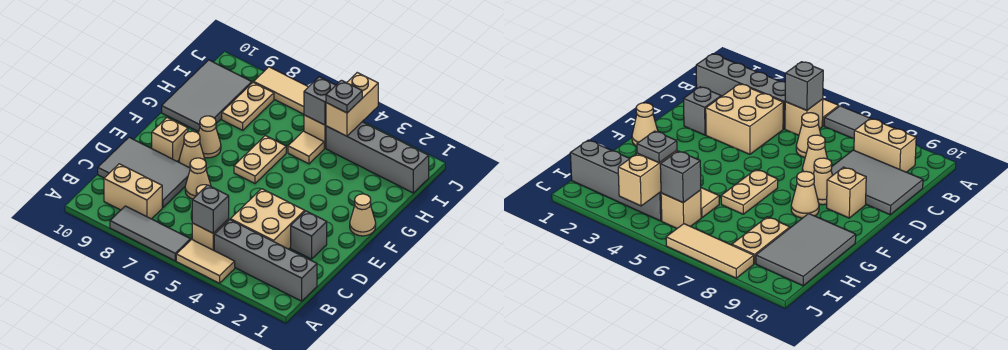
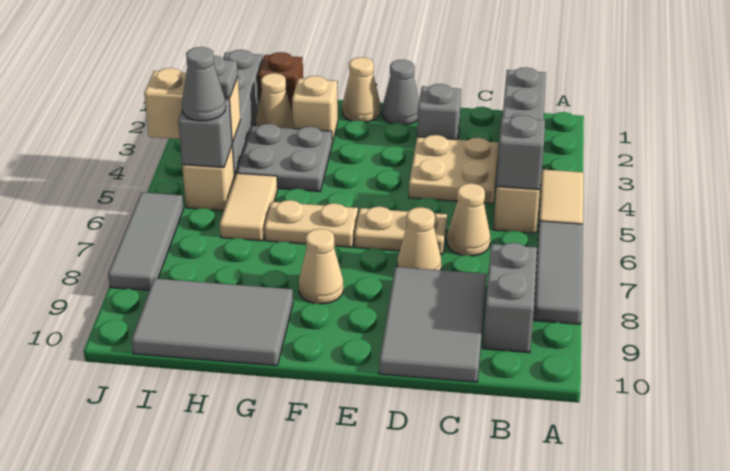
tan brick B8:B9 level 1 -> grey brick B8:B9 level 1
tan brick C3:D4 level 1 -> tan plate C3:D4 level 1
none -> grey cone E1 level 1
tan cone E8 level 1 -> tan cone H2 level 1
tan brick E9 level 1 -> tan brick G2 level 1
none -> grey plate G3:H4 level 1
none -> brown brick H1 level 1
tan tile H5 level 1 -> tan tile H5:H6 level 1
tan plate H8:I8 level 1 -> tan plate D6:E6 level 1
none -> grey cone I5 level 3
tan tile J6:J8 level 1 -> grey tile J6:J8 level 1

